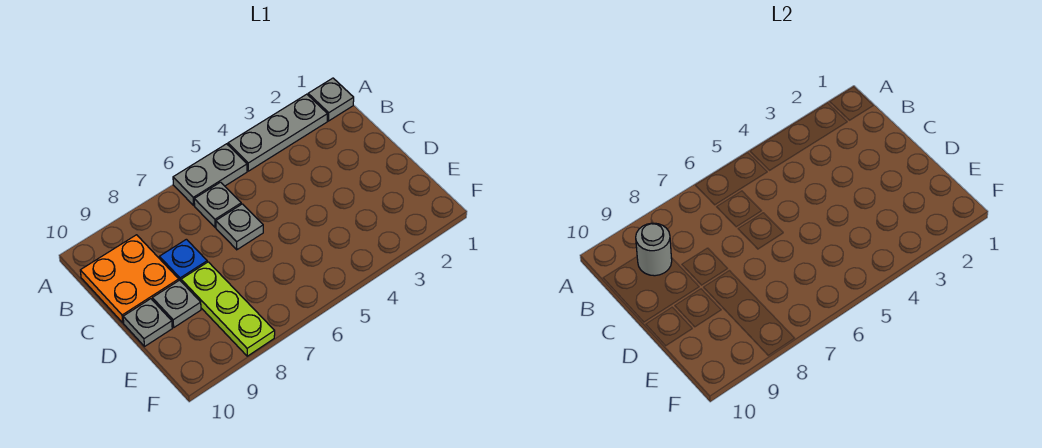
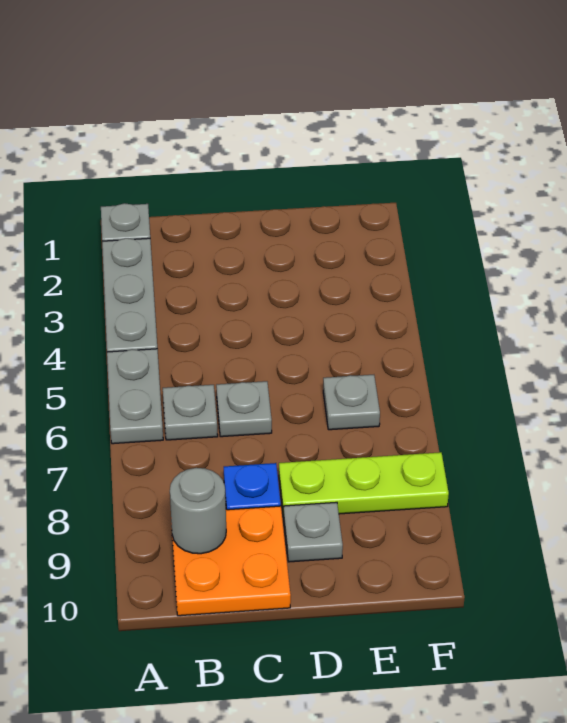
grey plate D10 level 1 -> grey plate E6 level 1

